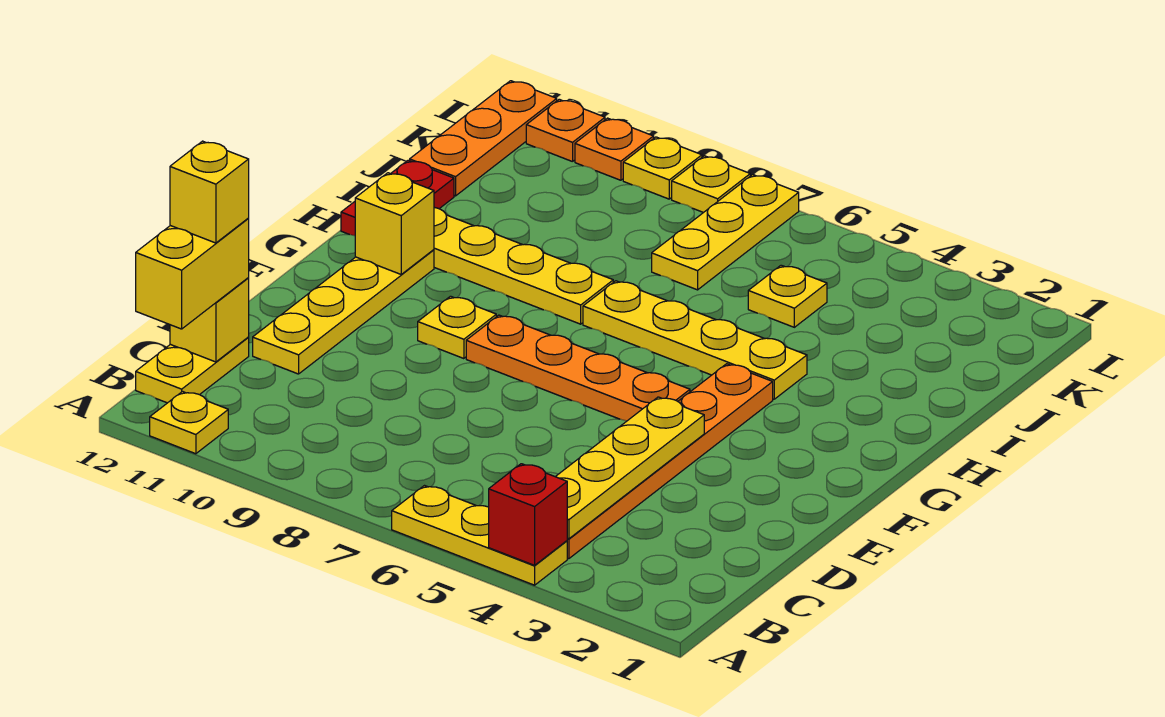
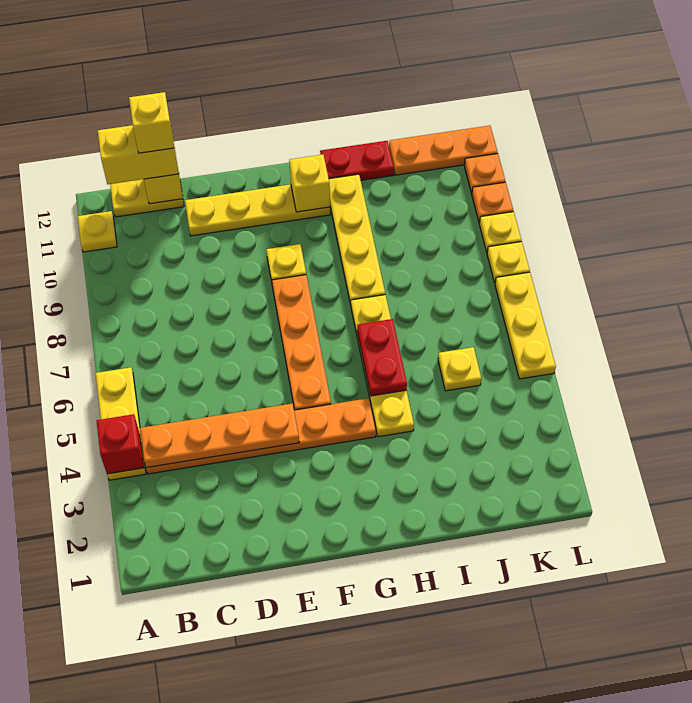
yellow plate B4:E4 level 2 -> orange plate B4:E4 level 2
none -> red plate H5:H6 level 2
yellow plate J7:L7 level 1 -> yellow plate L5:L7 level 1

